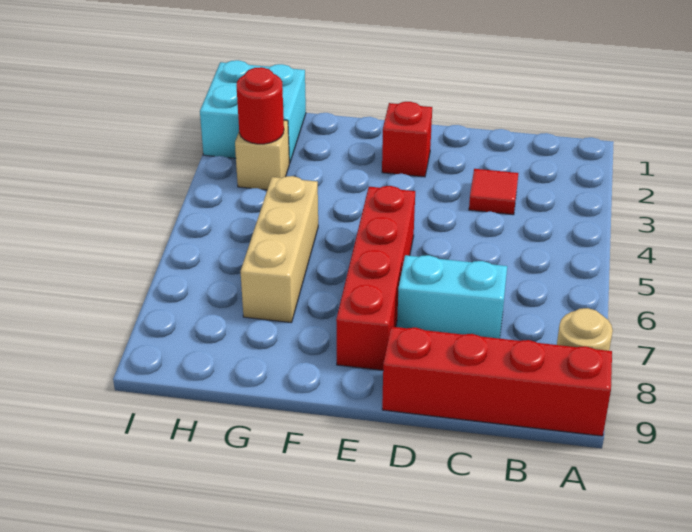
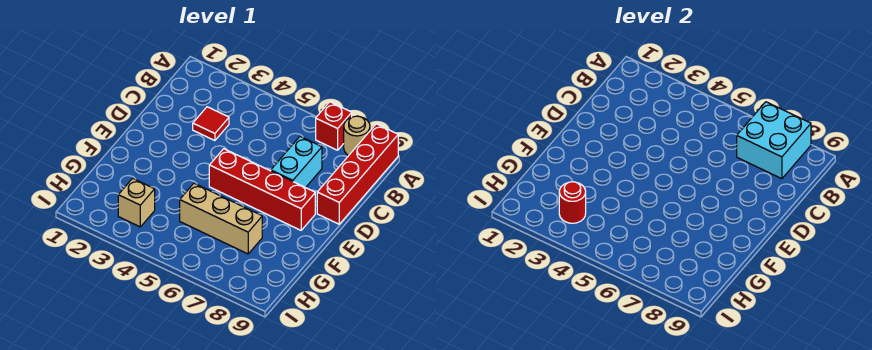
red brick E2 level 1 -> red brick A7 level 1
cyan brick H1:I2 level 1 -> cyan brick A7:B8 level 2

